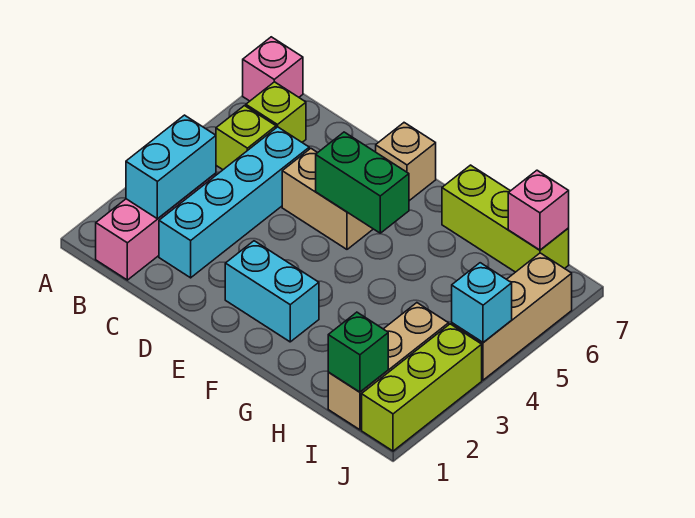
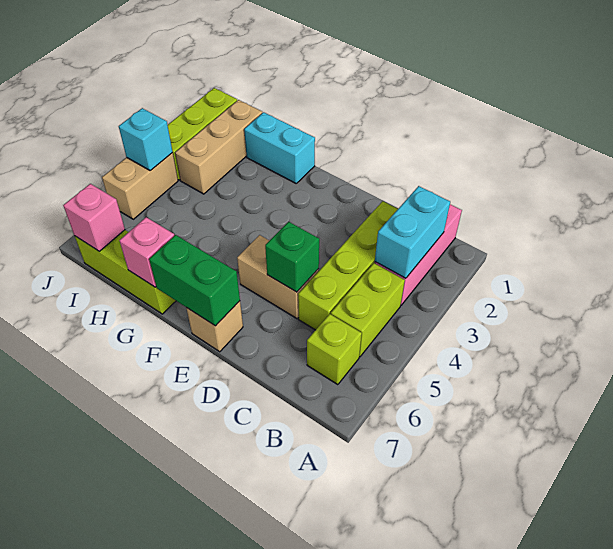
pink brick A7 level 1 -> pink brick G7 level 2
lime brick B5 level 1 -> lime brick B4:B5 level 1
cyan brick C2:C5 level 1 -> lime brick C2:C5 level 1
cyan brick E2:F2 level 1 -> cyan brick G1:H1 level 1
green brick E5:F5 level 2 -> green brick E7:F7 level 2
green brick I1 level 2 -> green brick D5 level 2
tan brick J4:J6 level 1 -> tan brick J4:J5 level 1

